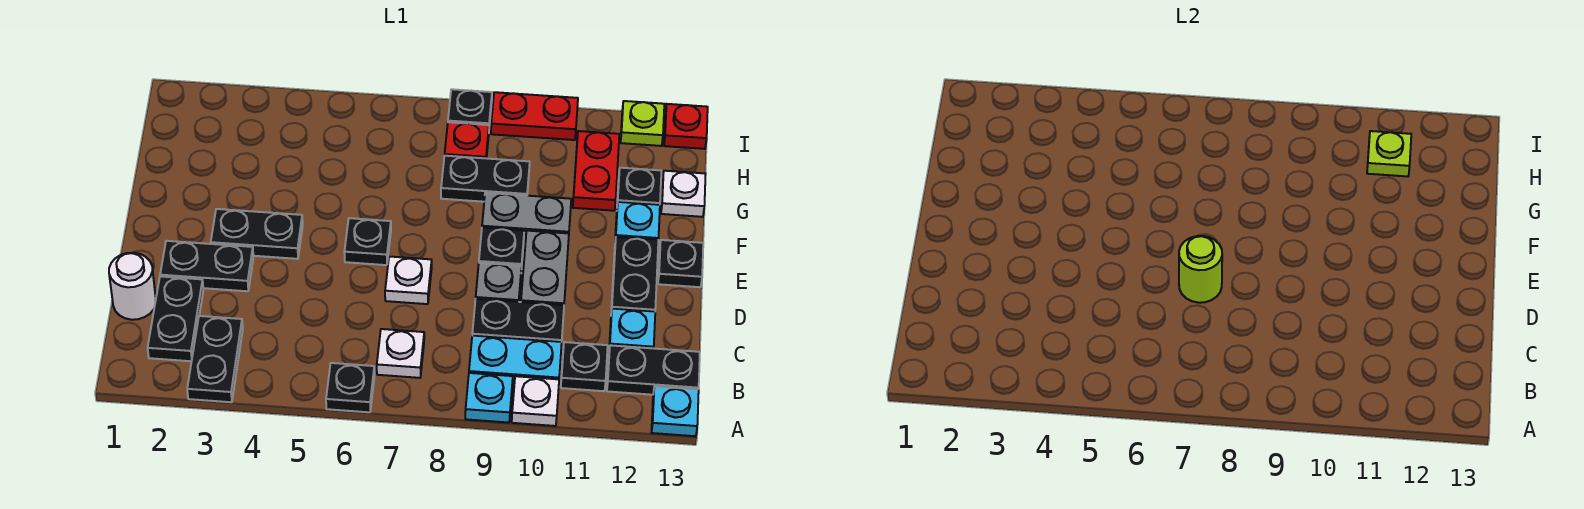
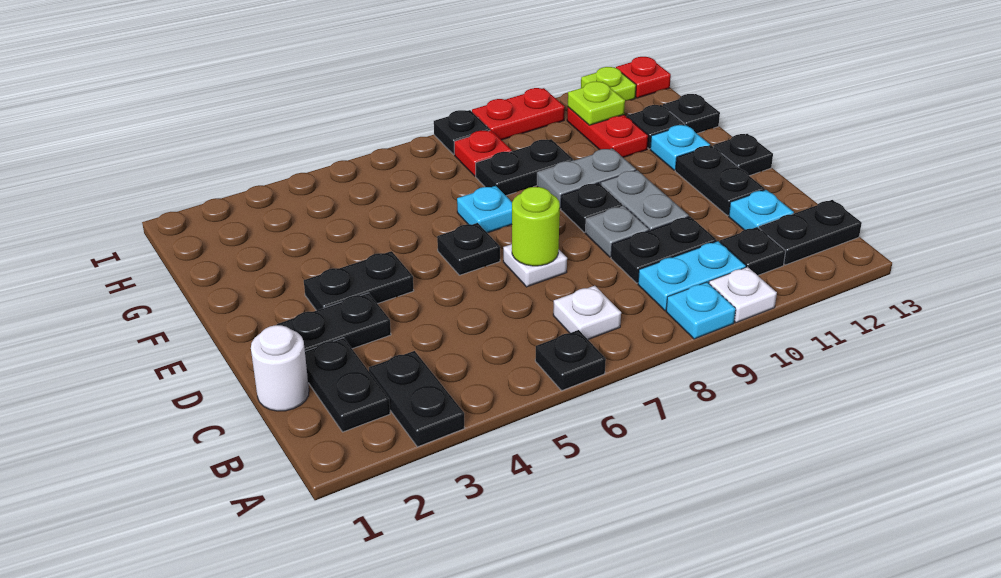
cyan plate A13 level 1 -> cyan plate F7 level 1
white plate G13 level 1 -> black plate G13 level 1

